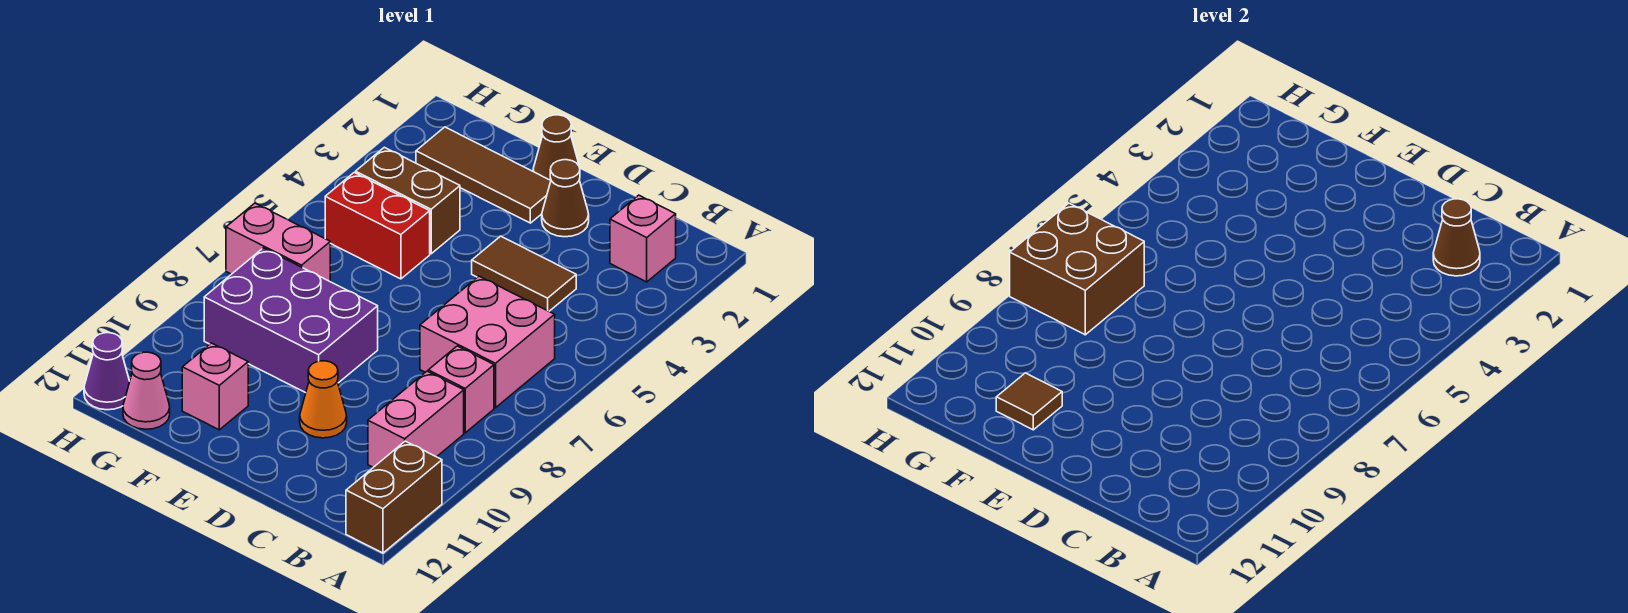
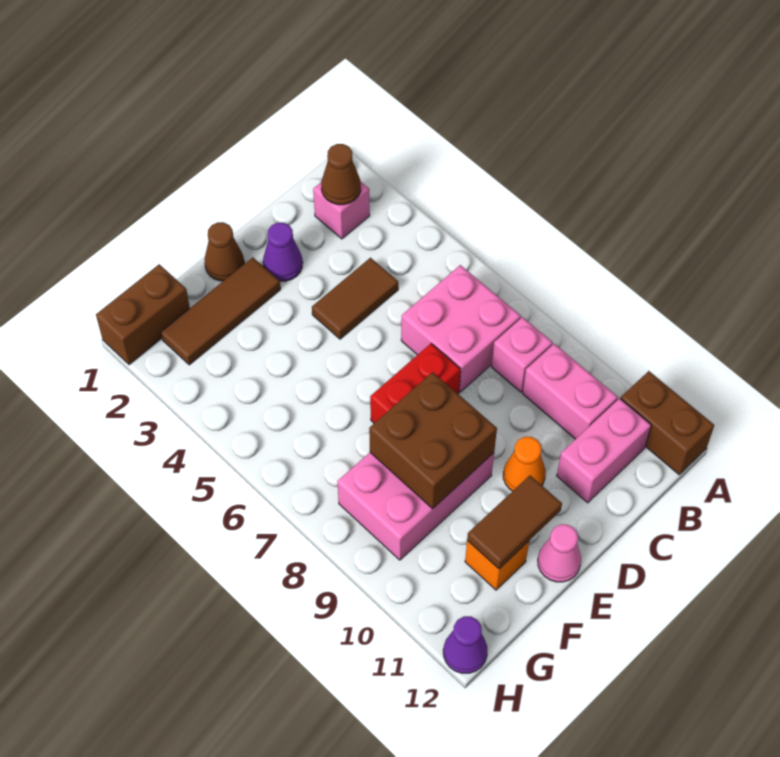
brown cone D2 level 1 -> purple cone D2 level 1
purple brick E8:G9 level 1 -> pink brick E8:G9 level 1
brown brick F4:G4 level 1 -> brown brick G1:H1 level 1
red brick F5:G5 level 1 -> red brick D7:E7 level 1
pink brick F11 level 1 -> orange brick F11 level 1
brown tile F11 level 2 -> brown tile E11:F11 level 2
pink brick G7:H7 level 1 -> pink brick B11:C11 level 1
brown brick G7:H8 level 2 -> brown brick E8:F9 level 2
pink cone G12 level 1 -> pink cone E12 level 1

